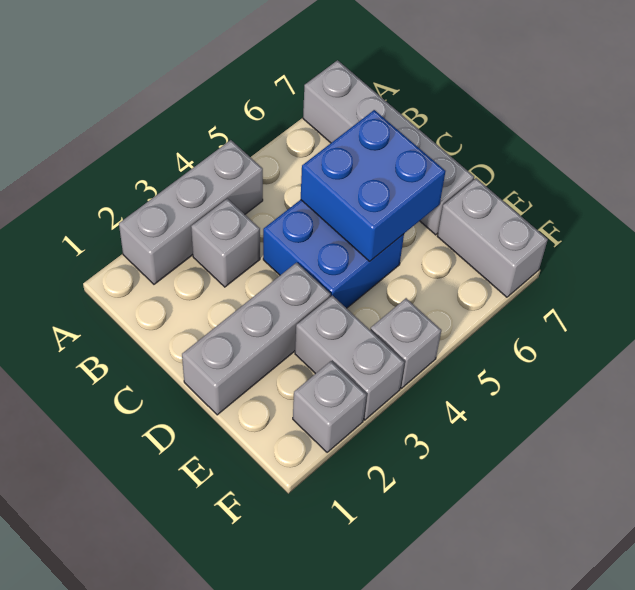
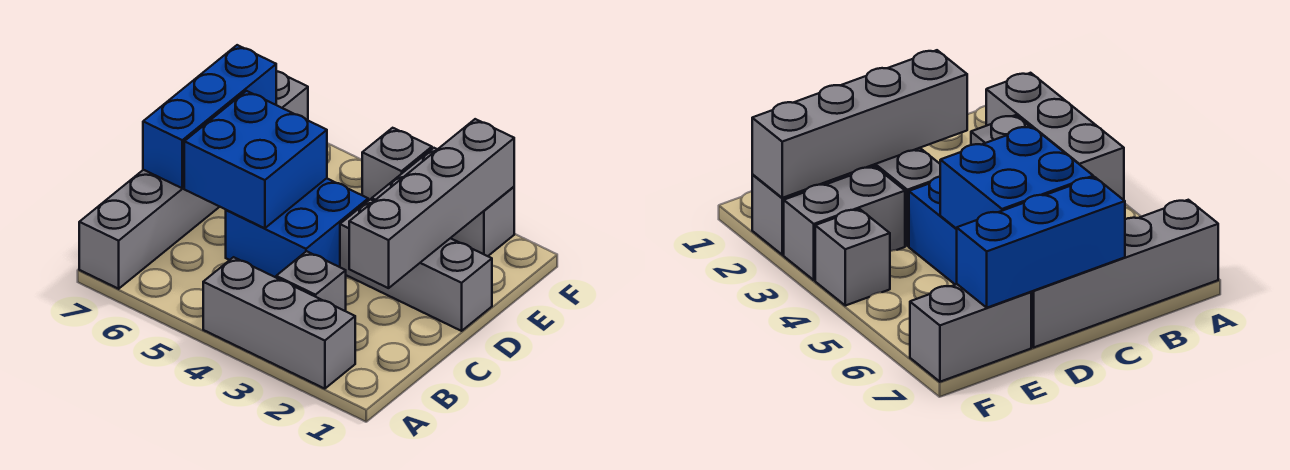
none -> grey brick C2:F2 level 2
none -> blue brick C7:E7 level 2

